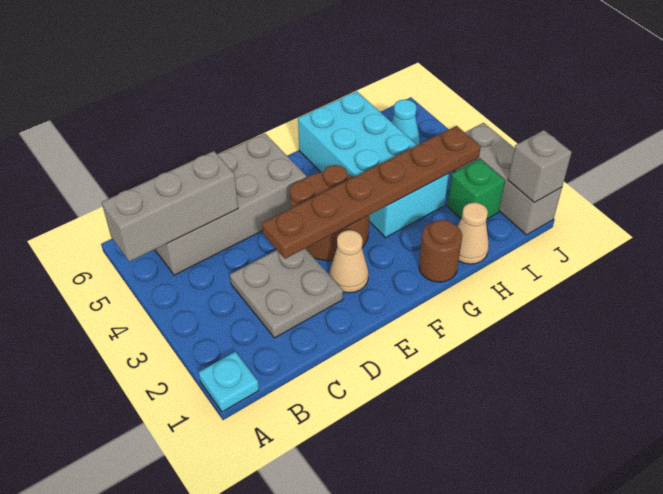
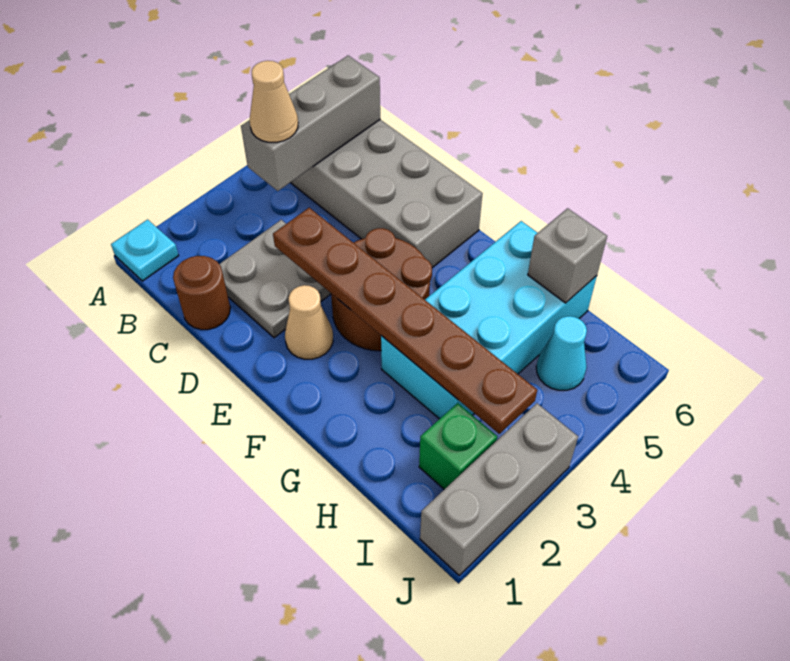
grey brick A5:C5 level 2 -> grey brick B4:B6 level 2
brown round brick G1 level 1 -> brown round brick C1 level 1
tan cone H1 level 1 -> tan cone B4 level 3
grey brick J1 level 2 -> grey brick H6 level 2

